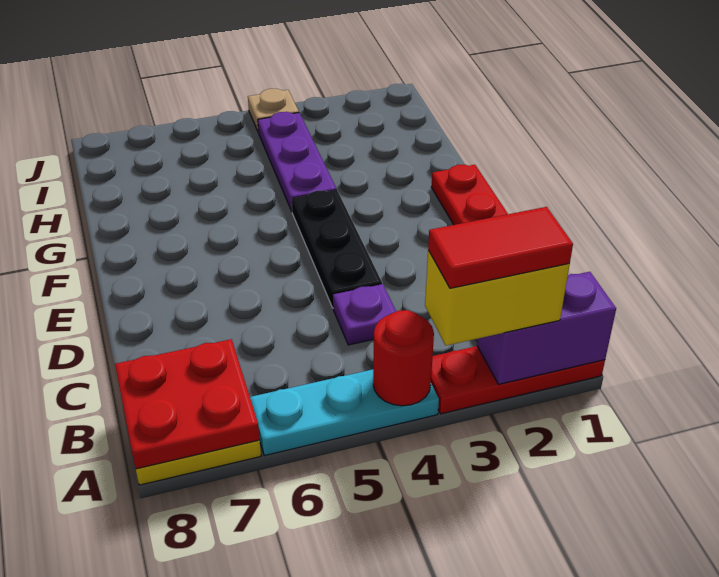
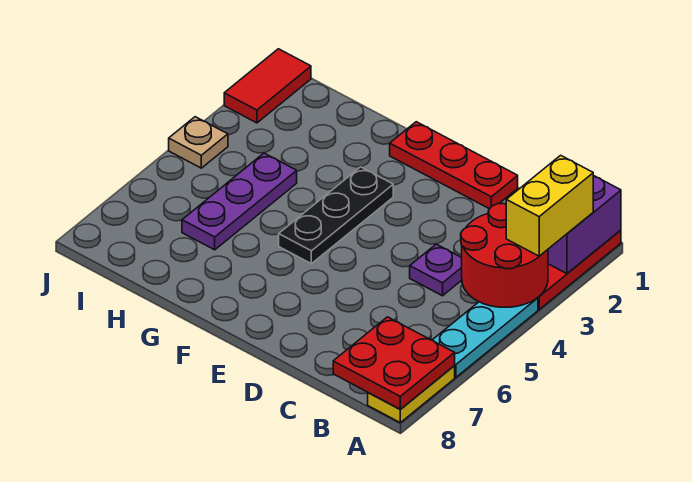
red tile A2:A3 level 4 -> red tile J1:J2 level 1
red round brick A4 level 2 -> red round brick A3:B4 level 2
black plate D4:F4 level 1 -> black plate F3:F5 level 1
purple plate G4:I4 level 1 -> purple plate H4:H6 level 1

